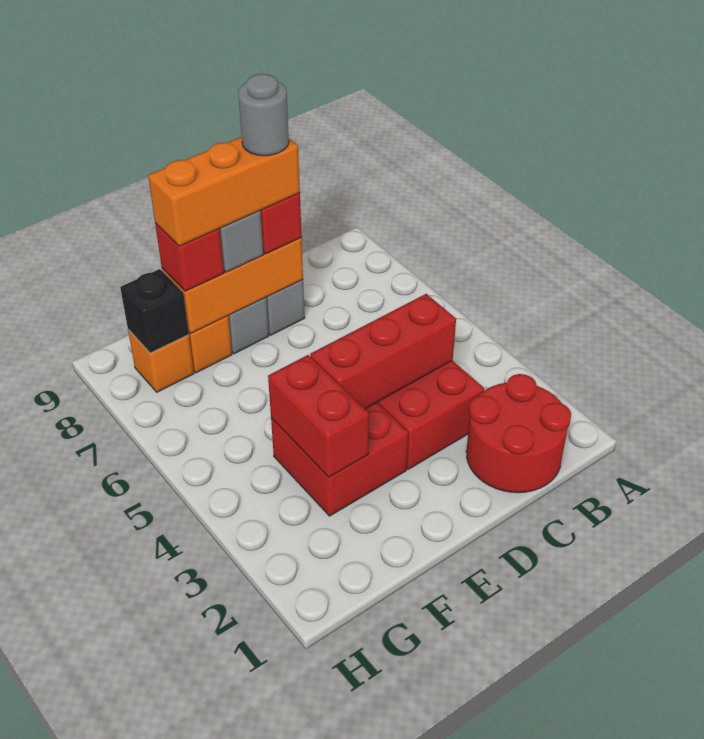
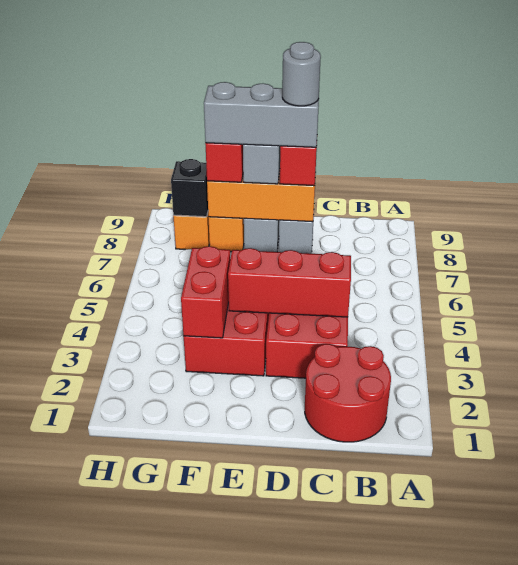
orange brick D8:F8 level 4 -> grey brick D8:F8 level 4

